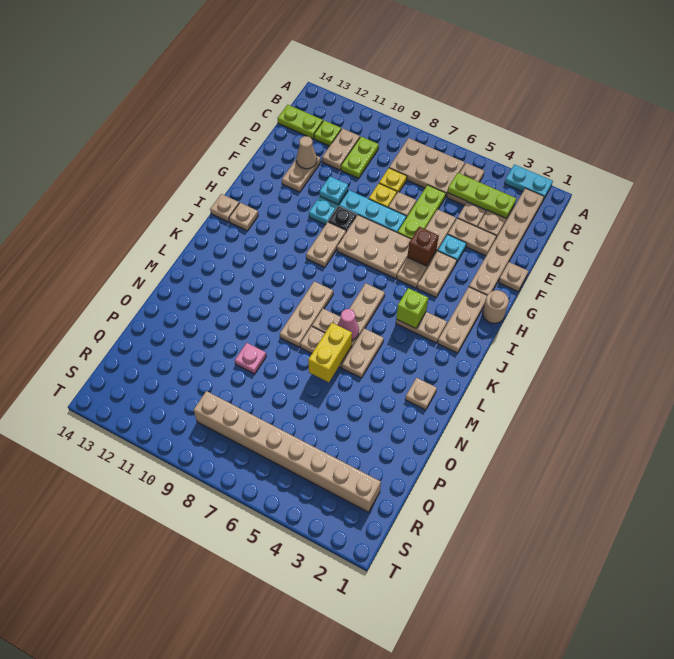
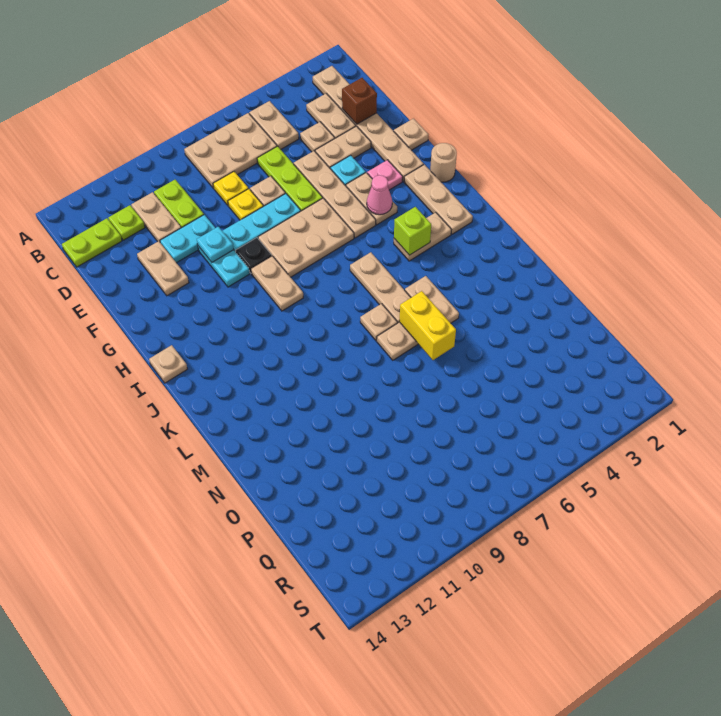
cyan plate A2:A3 level 1 -> cyan plate E10:E11 level 1
lime plate C3:C5 level 2 -> none
tan cone E12 level 2 -> none
brown brick G5 level 2 -> brown brick D2 level 2
tan plate I13 level 1 -> none
tan plate K8:M8 level 1 -> none
pink cone L6 level 2 -> pink cone H4 level 2
tan plate M2 level 1 -> none
pink plate O9 level 1 -> pink plate G3 level 1
tan brick R2:R9 level 1 -> none

